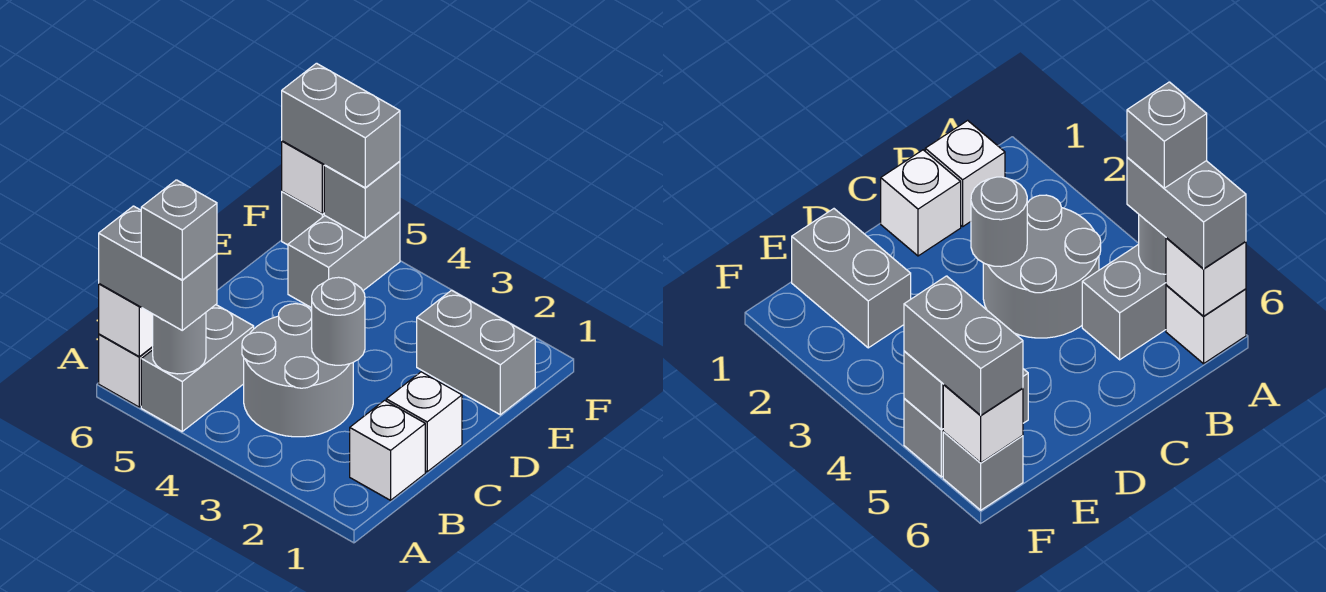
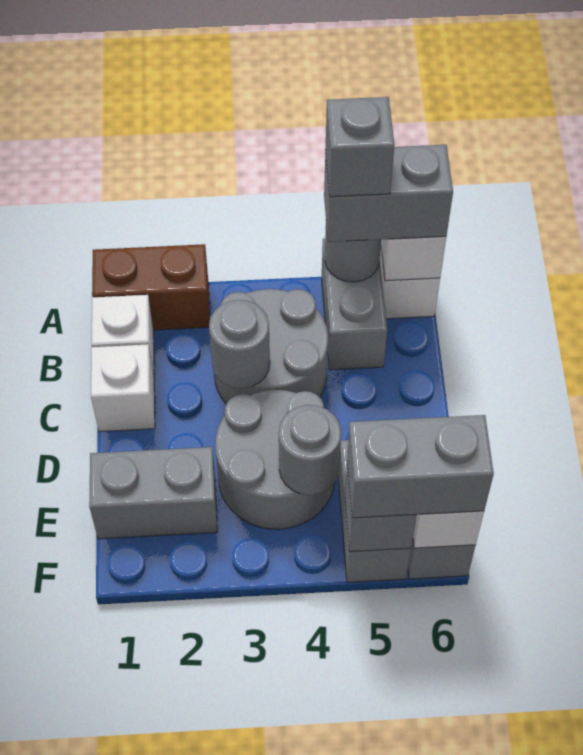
none -> brown brick A1:A2 level 1
none -> grey round brick D3:E4 level 1
none -> grey round brick E4 level 2

